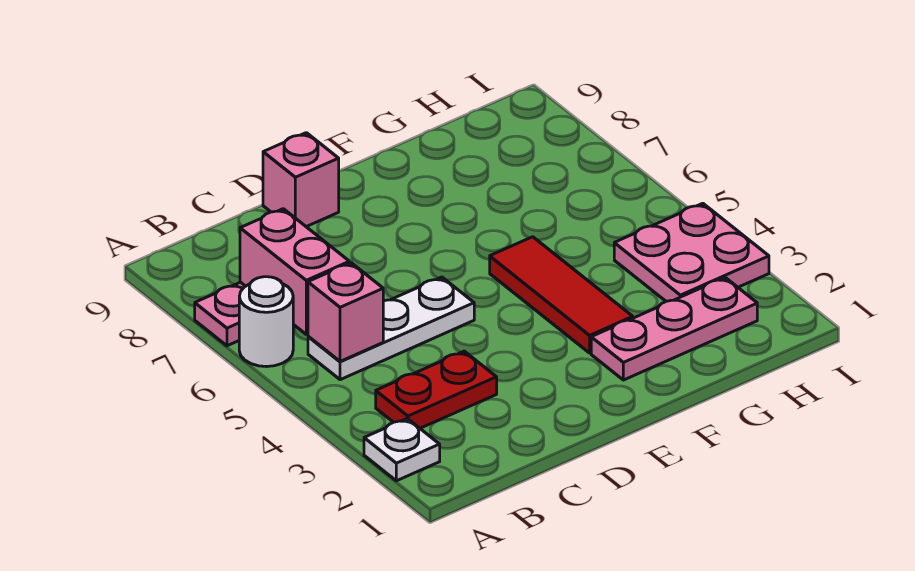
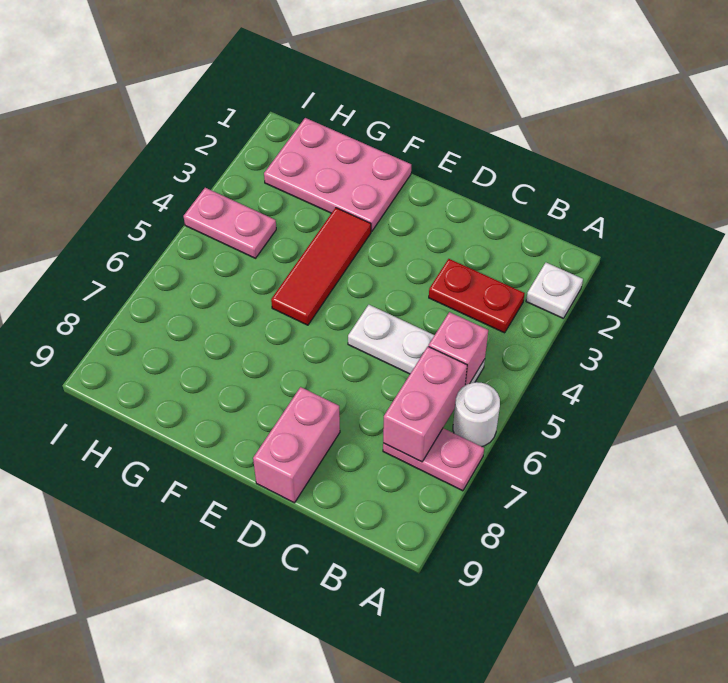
pink brick D9 level 1 -> pink brick D8:D9 level 1
pink plate F2:H2 level 1 -> pink plate F1:H2 level 1
pink plate H3:I4 level 1 -> pink plate H4:I4 level 1

